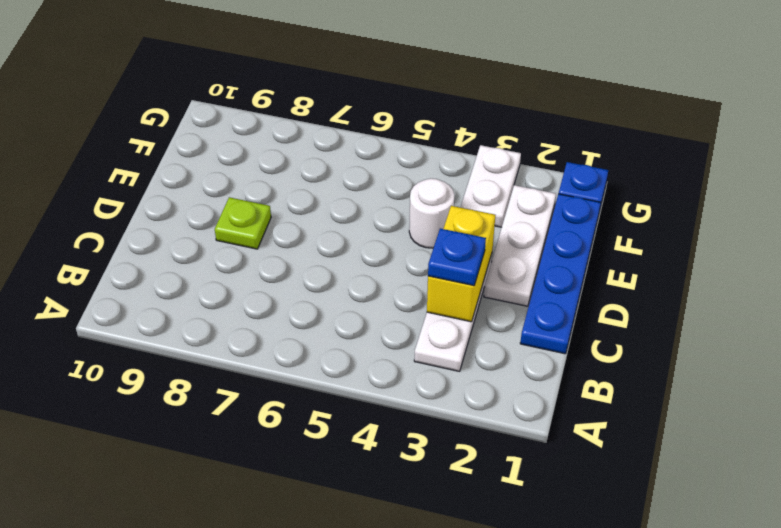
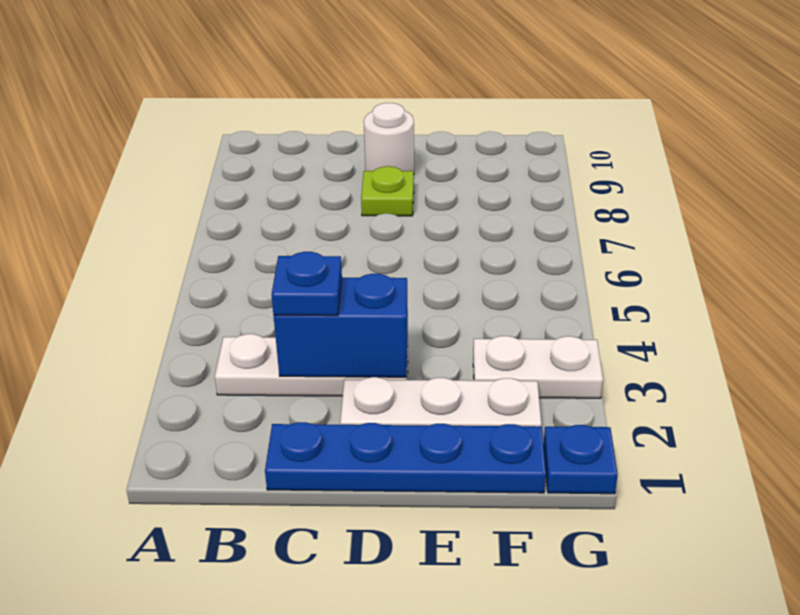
yellow brick C3:D3 level 2 -> blue brick C3:D3 level 2
white round brick E4 level 1 -> white round brick D9 level 1

